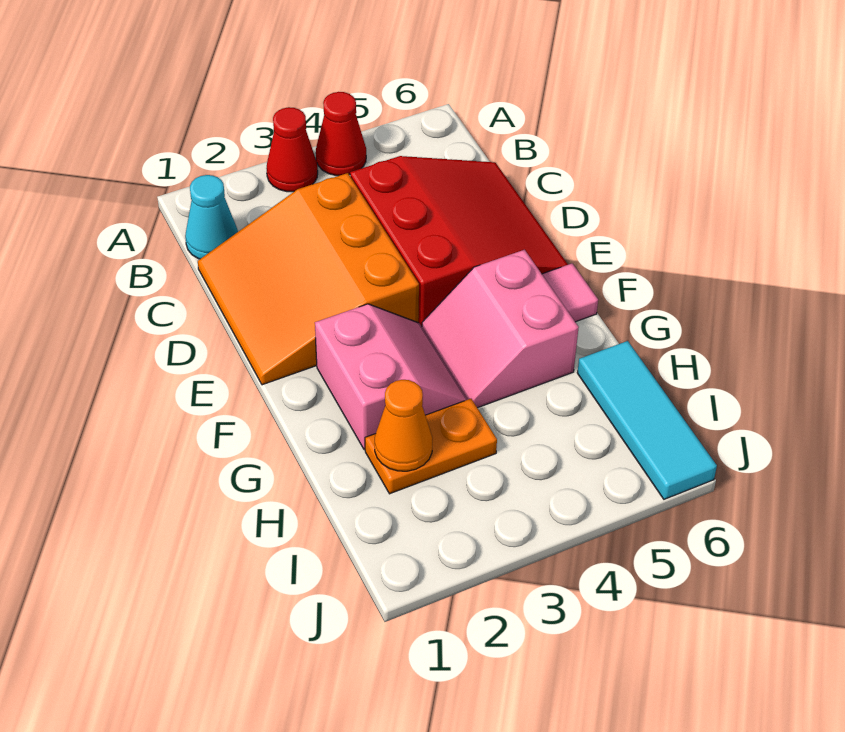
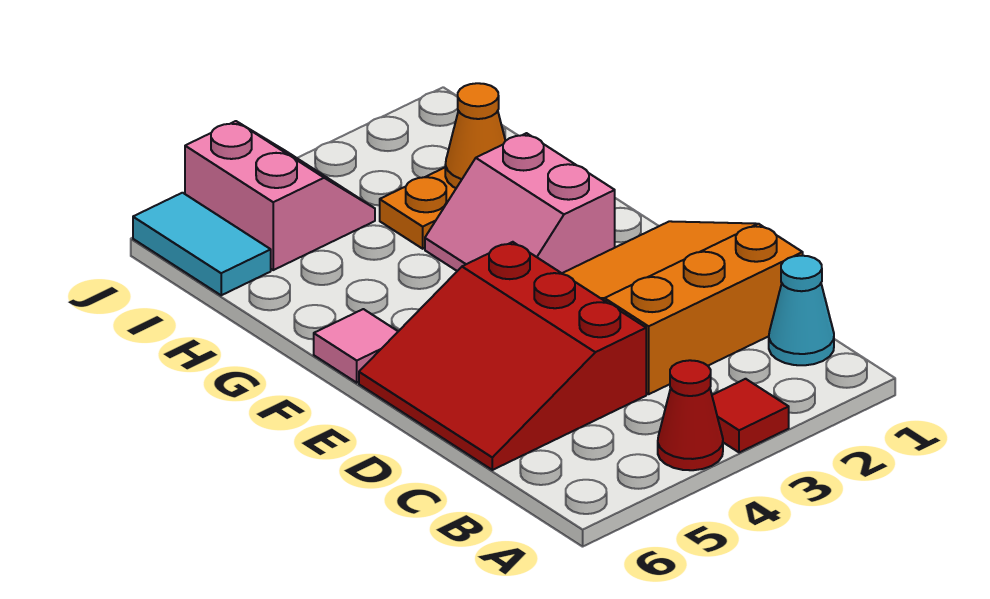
red cone A3 level 1 -> red tile A3 level 1
orange slope C1:E3 level 1 top 3 -> orange slope C1:E3 level 1 top C
pink slope F4:G5 level 1 top 5 -> pink slope I4:J5 level 1 top 5
cyan tile H6:J6 level 1 -> cyan tile I6:J6 level 1

